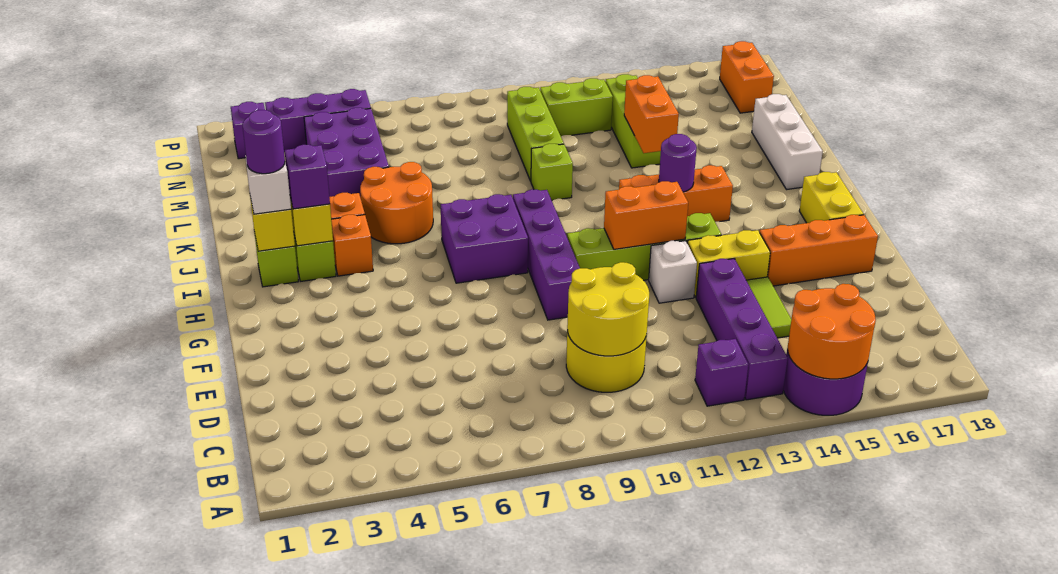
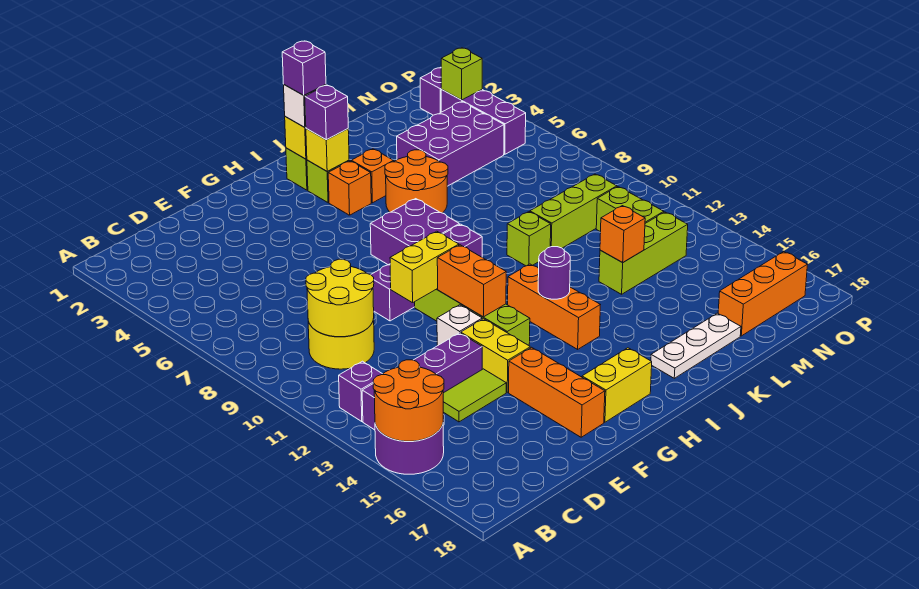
none -> yellow brick F10:G10 level 2
purple round brick I2 level 4 -> purple brick I2 level 4
white brick J17:L17 level 1 -> white plate J17:L17 level 1
orange brick K13:L13 level 2 -> orange brick L13 level 2
orange brick N17:O17 level 1 -> orange brick M17:O17 level 1
none -> lime brick O3 level 2

